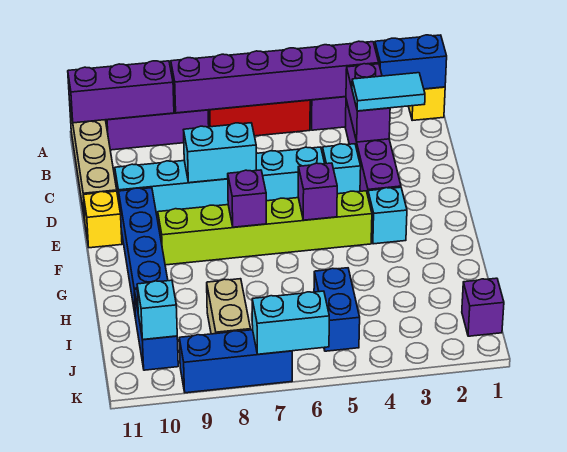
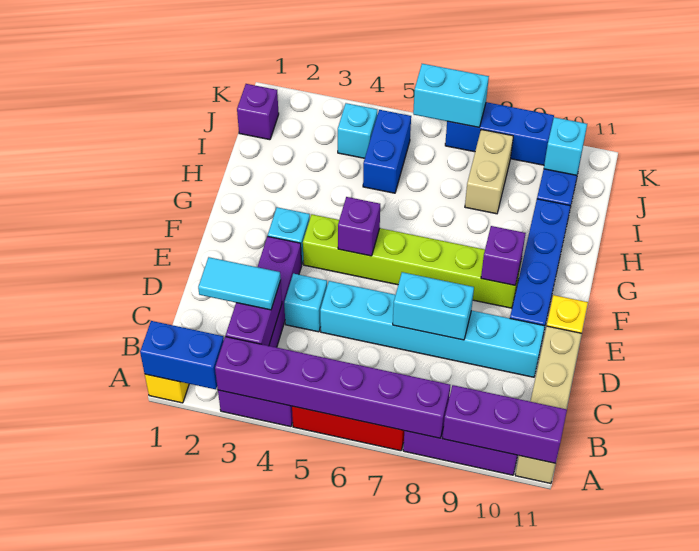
purple brick F7 level 2 -> purple brick F9 level 2
none -> cyan brick J4 level 1

